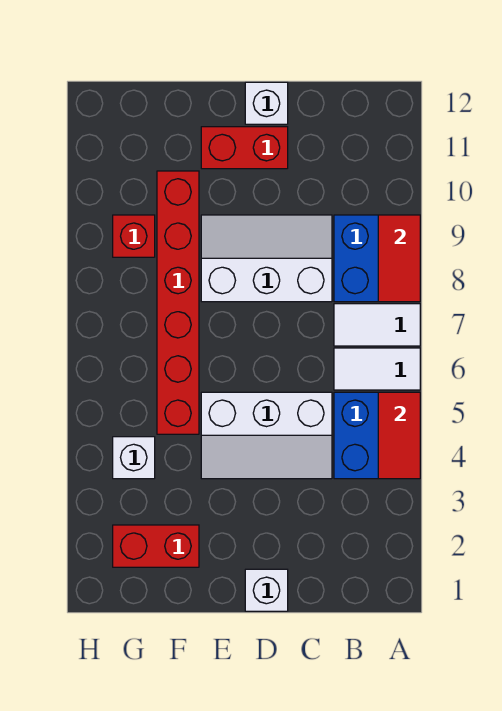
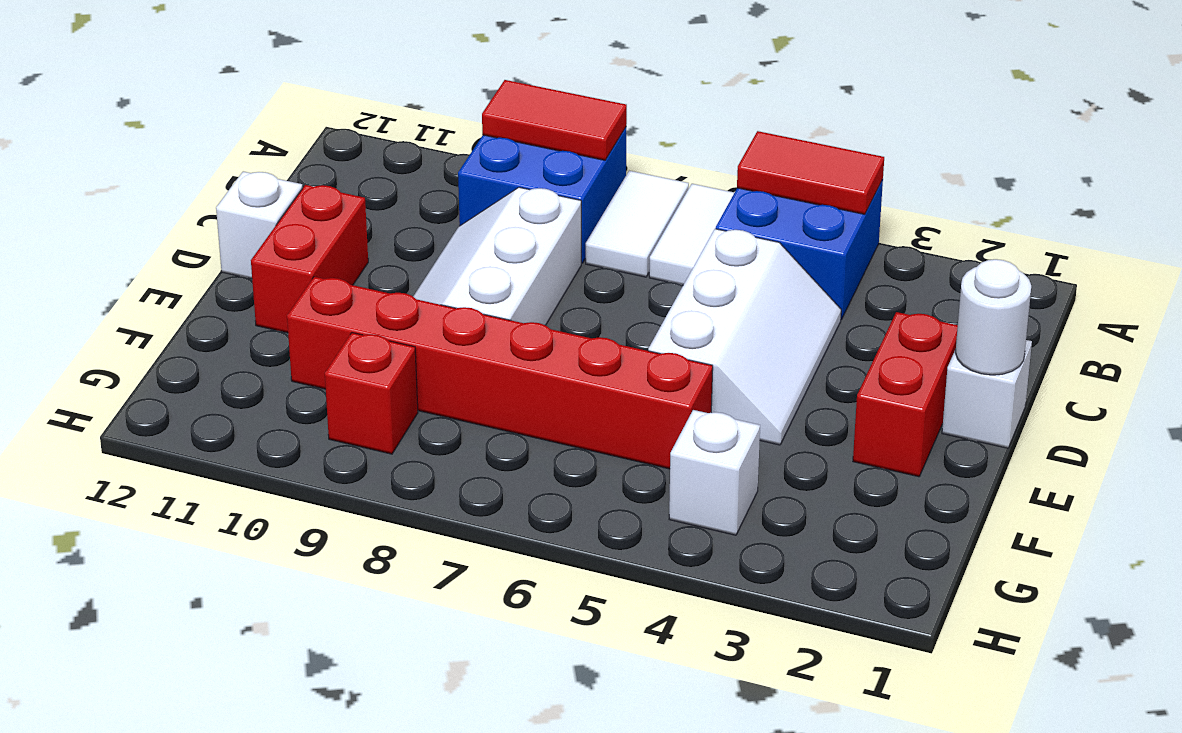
none -> white round brick D1 level 2
red brick F2:G2 level 1 -> red brick D2:E2 level 1

